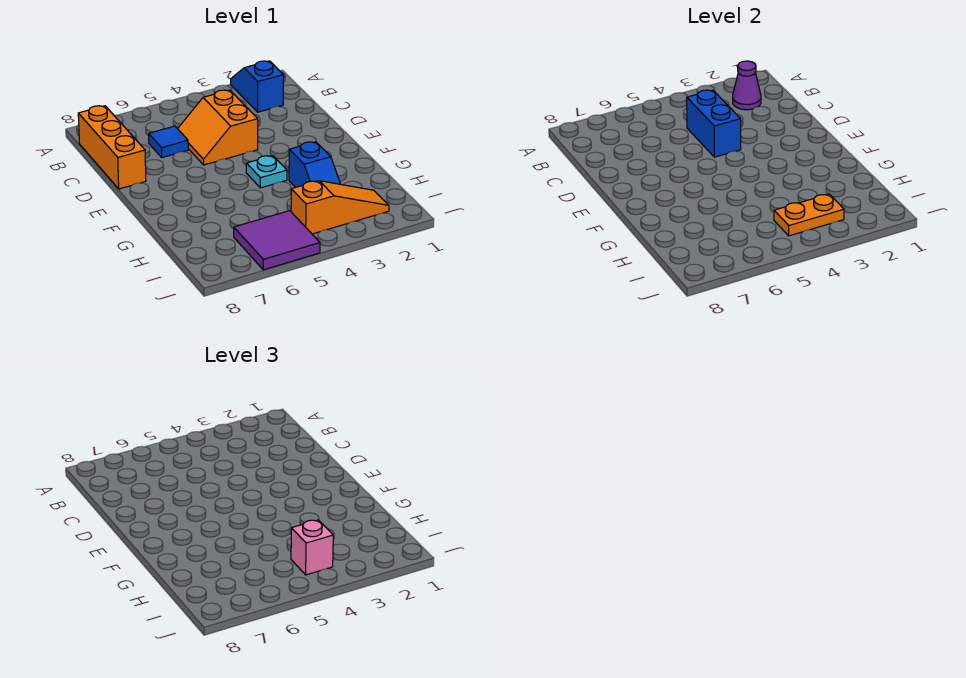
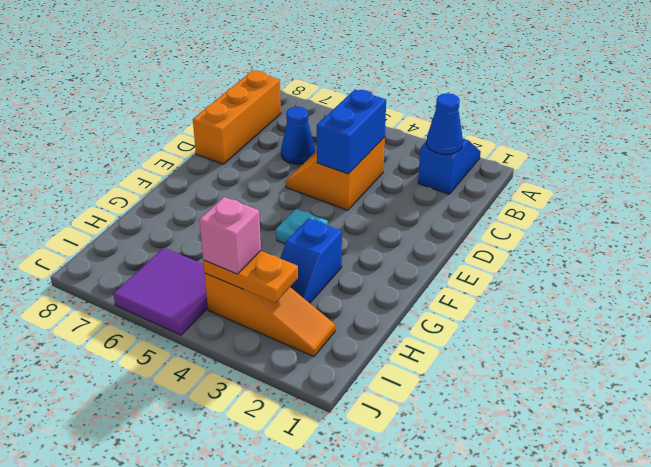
purple cone B2 level 2 -> blue cone B2 level 2
blue tile C6 level 1 -> blue cone C6 level 1

